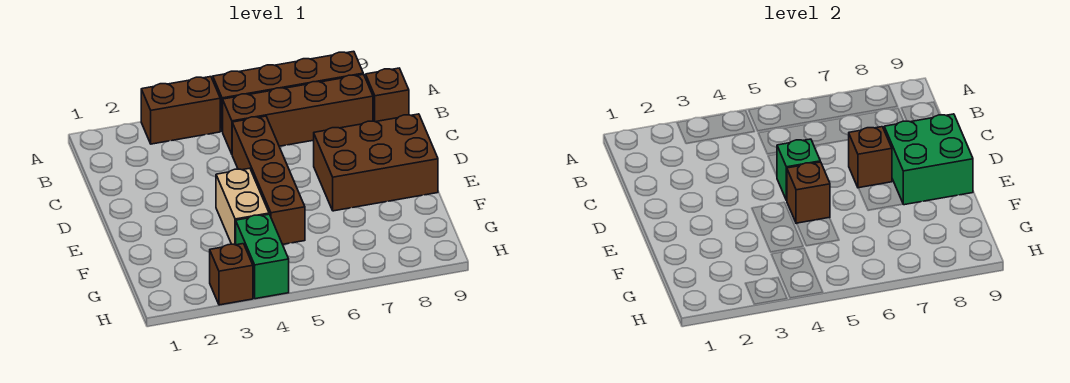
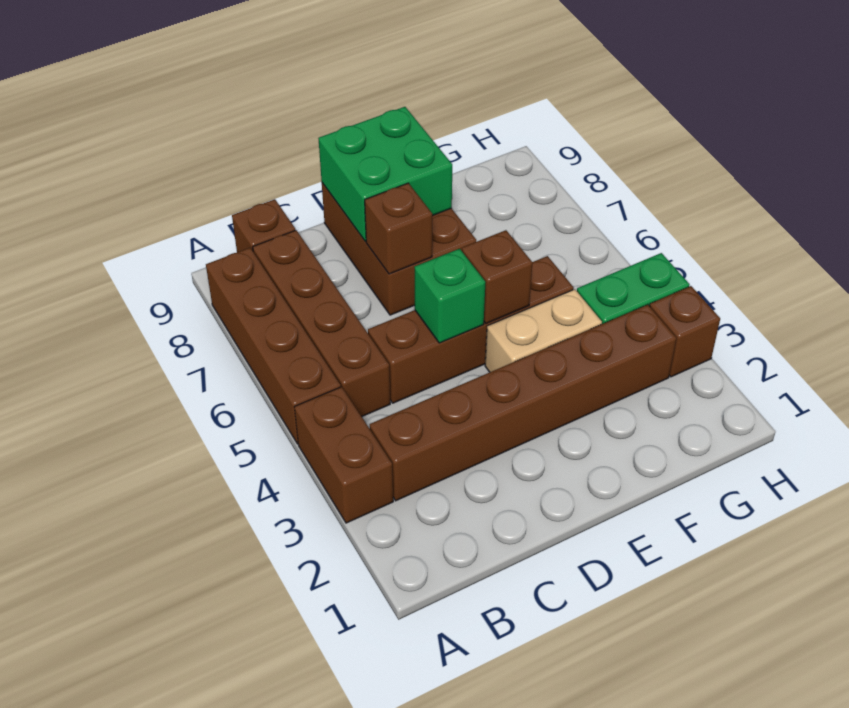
none -> brown brick B3:G3 level 1

